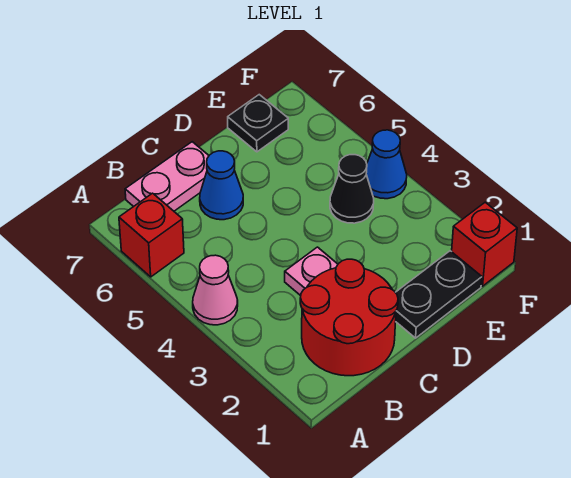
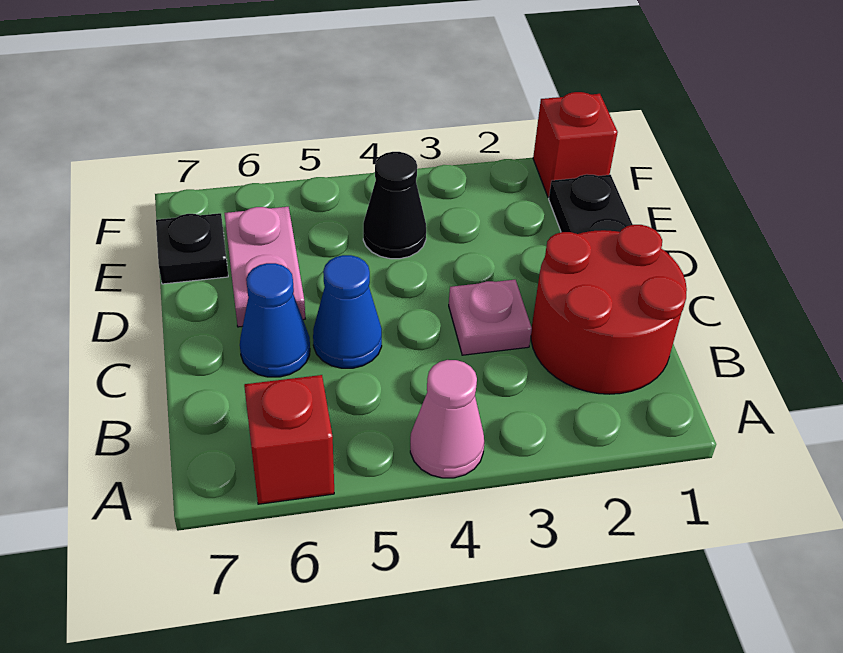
pink plate B7:C7 level 1 -> pink plate D6:E6 level 1
blue cone F4 level 1 -> blue cone C5 level 1

